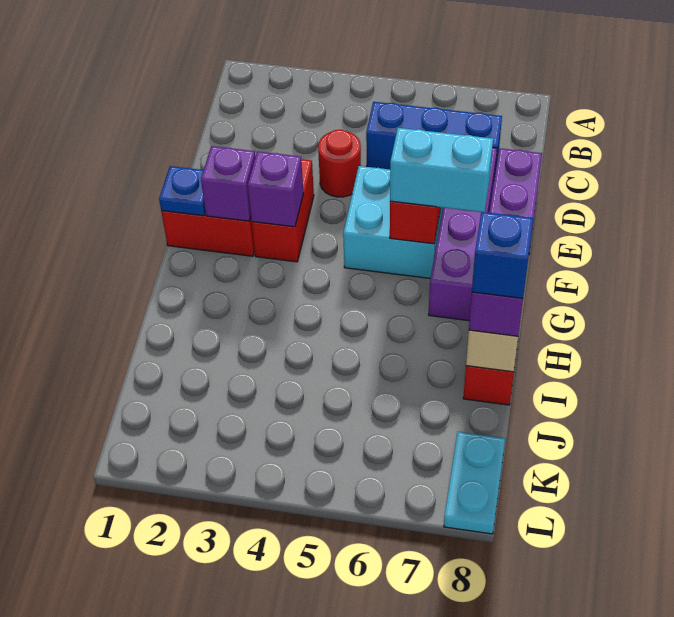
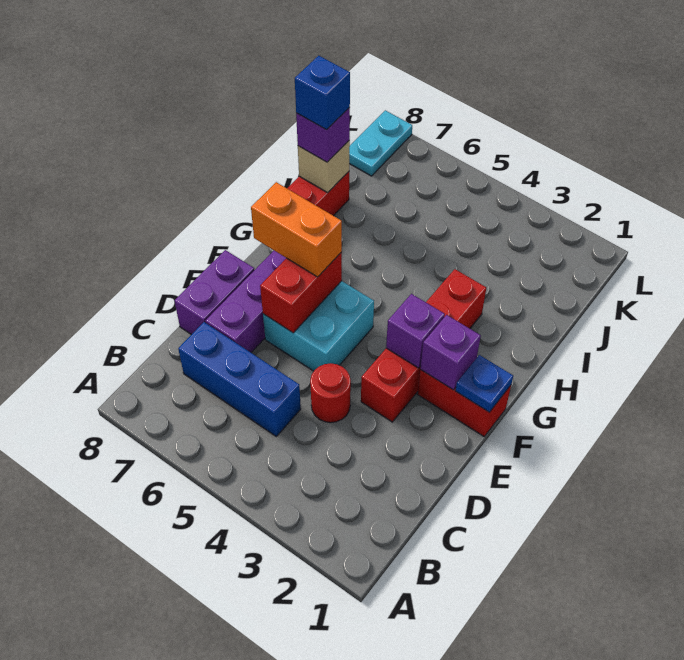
red brick E3:F3 level 1 -> red brick E3:H3 level 1
cyan brick F6:F7 level 3 -> orange brick F6:F7 level 3

